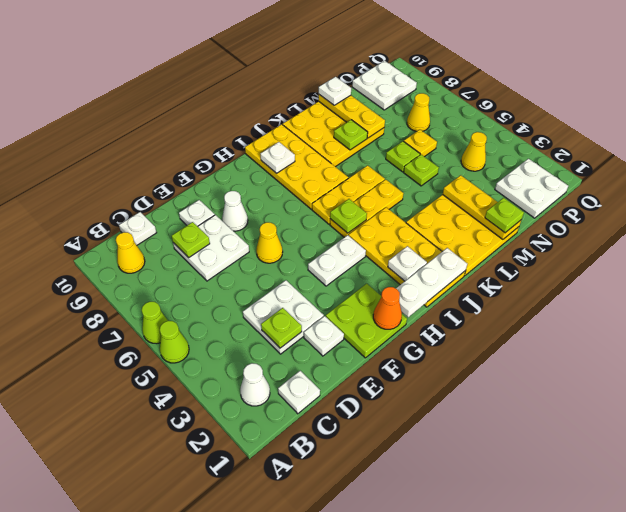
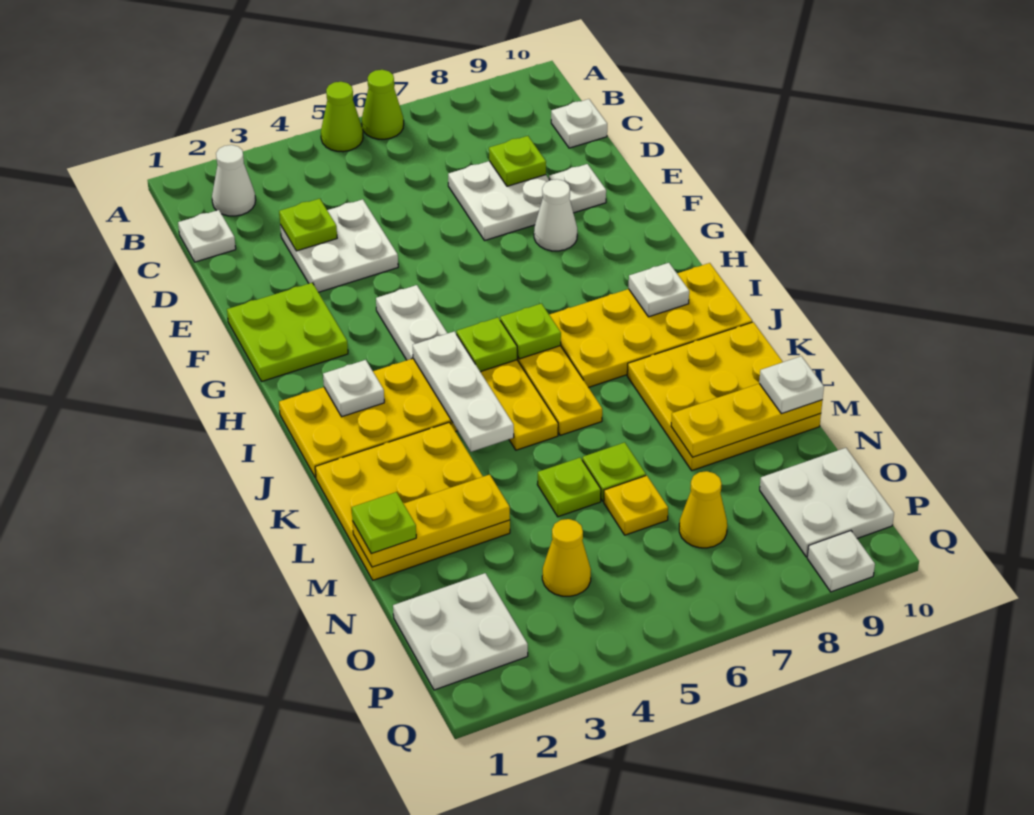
yellow cone B9 level 1 -> none
white plate E2 level 1 -> white plate Q9 level 1
yellow cone F6 level 1 -> none
orange cone G1 level 2 -> none
white plate H1:J1 level 2 -> white plate I4:K4 level 2
lime plate L8 level 2 -> lime plate I6 level 2

